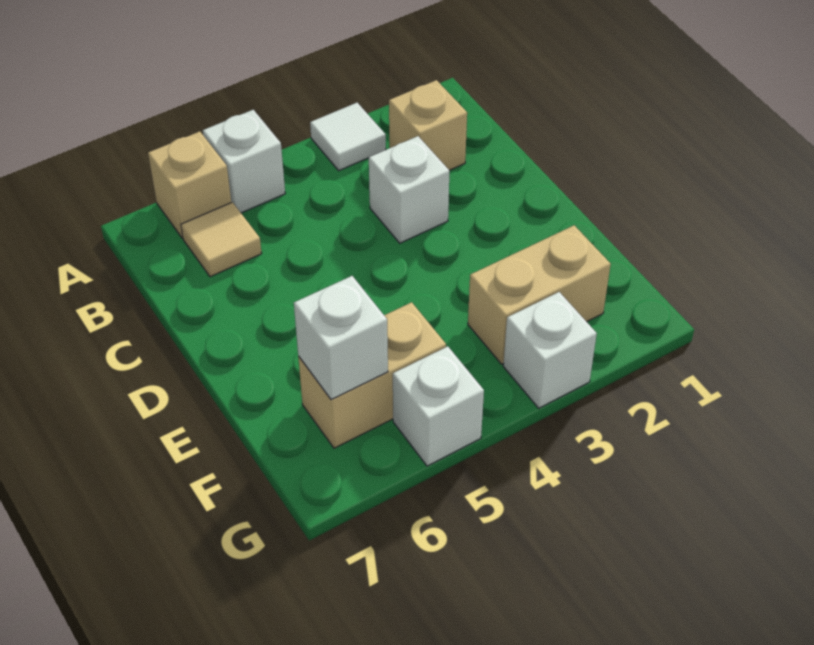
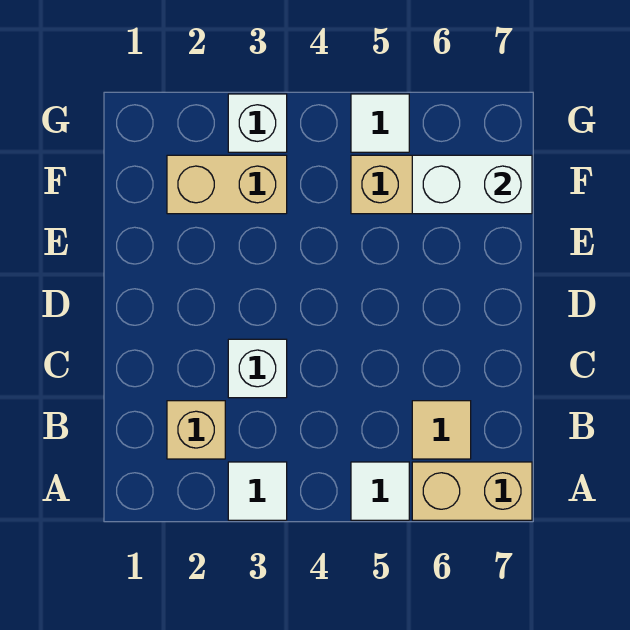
white brick A5 level 1 -> white tile A5 level 1
tan brick A6 level 1 -> tan brick A6:A7 level 1
white brick F6 level 2 -> white brick F6:F7 level 2
white brick G5 level 1 -> white tile G5 level 1

